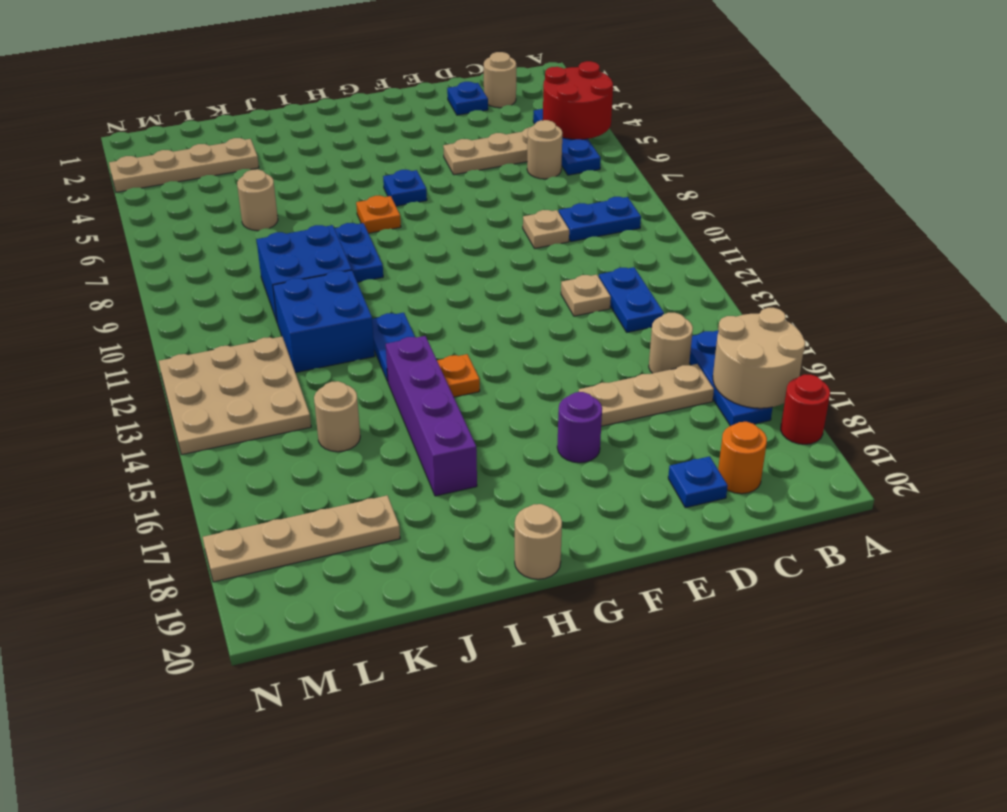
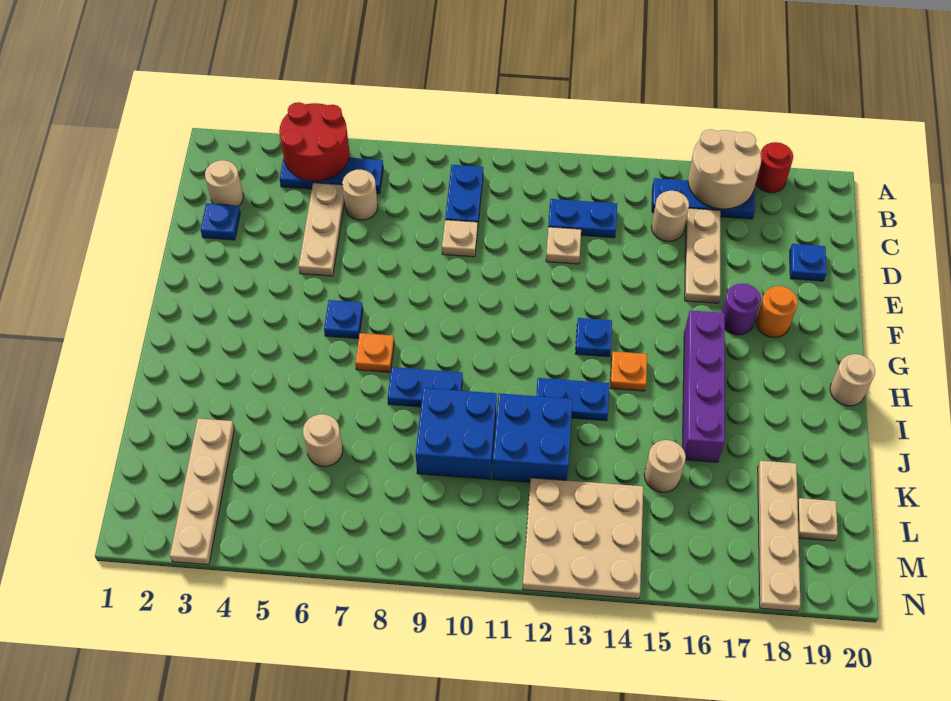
orange round brick C19 level 1 -> orange round brick F18 level 1
none -> blue plate G13 level 1
purple brick I14:I17 level 1 -> purple brick G16:J16 level 1
none -> tan plate L19 level 1

